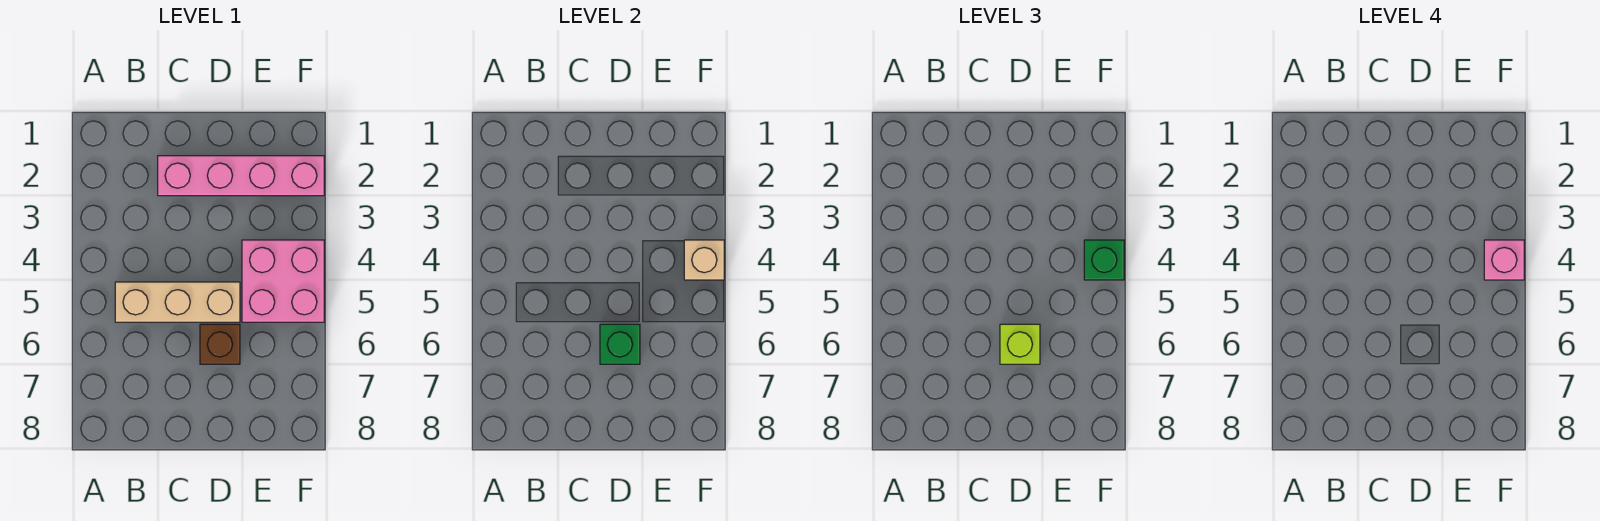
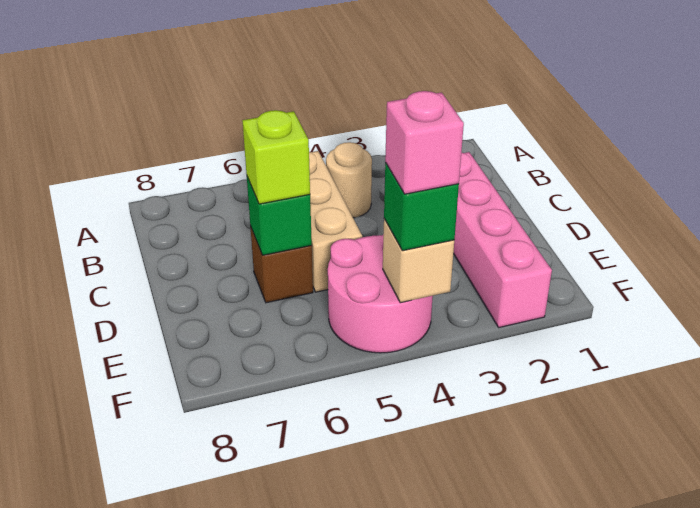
none -> tan round brick B4 level 1
pink brick E4:F5 level 1 -> pink round brick E4:F5 level 1

